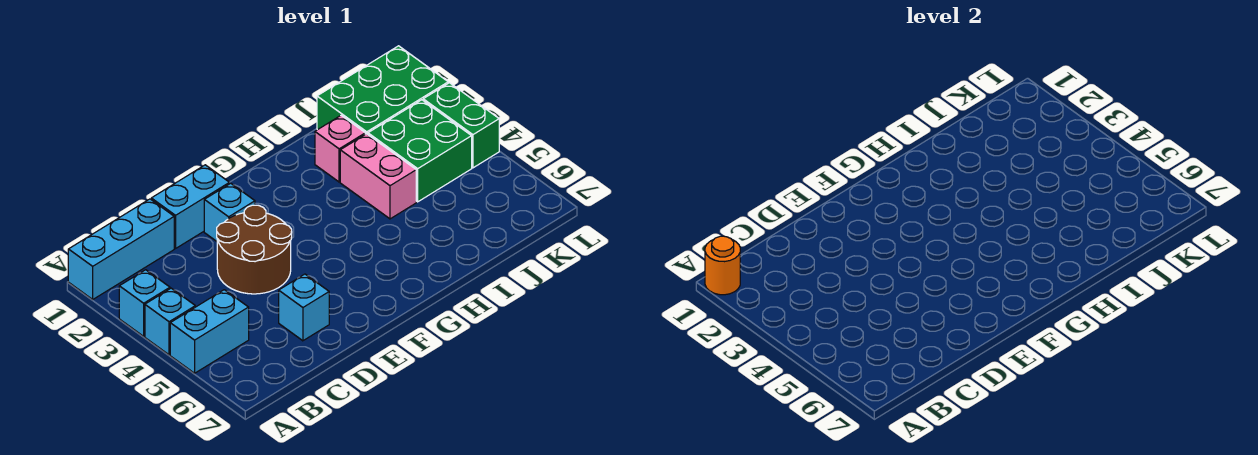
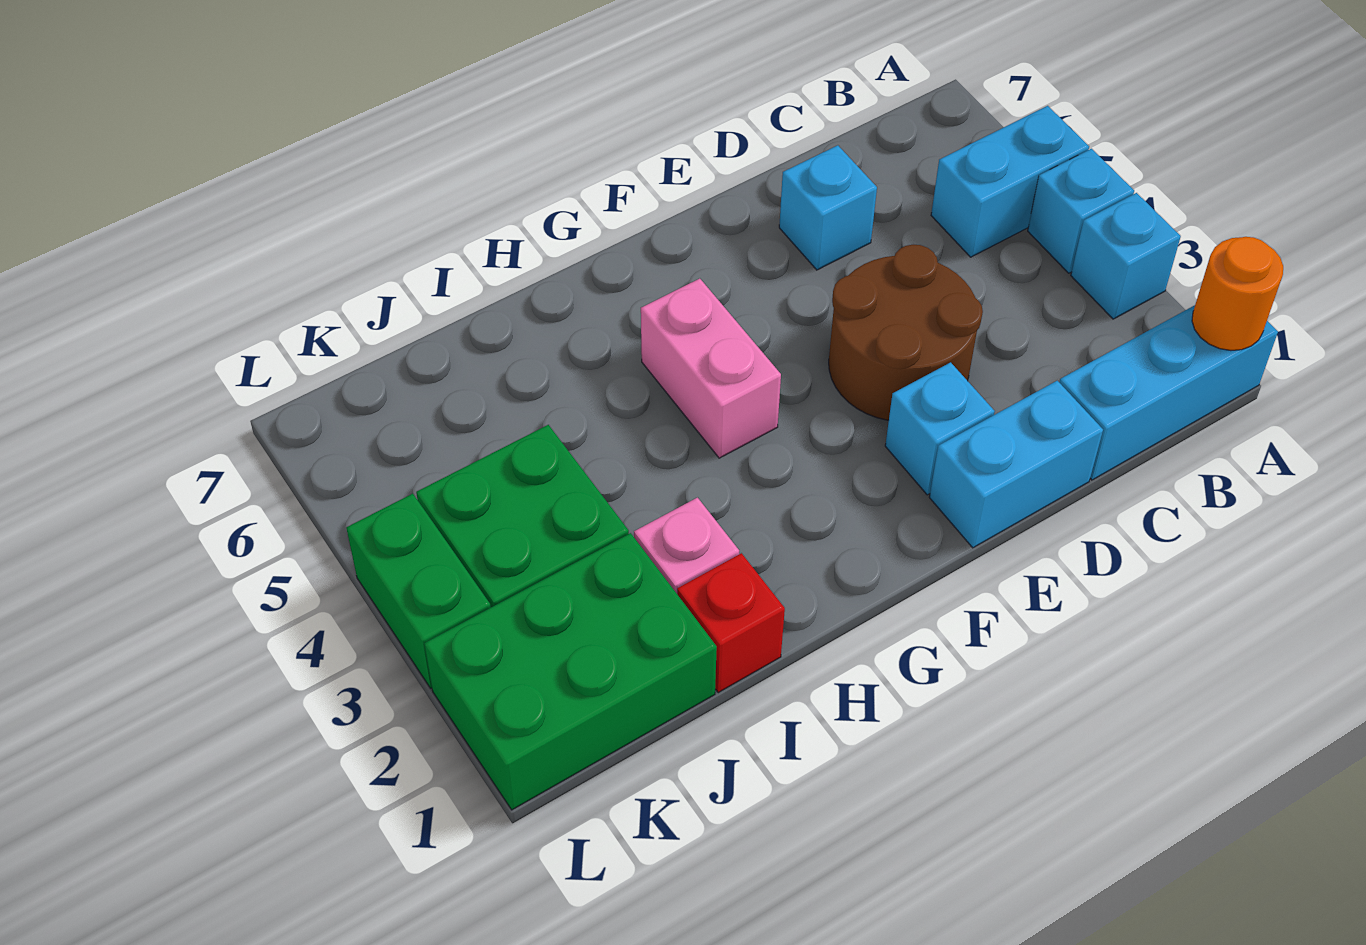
none -> red brick I1 level 1
pink brick I3:I4 level 1 -> pink brick G4:G5 level 1

